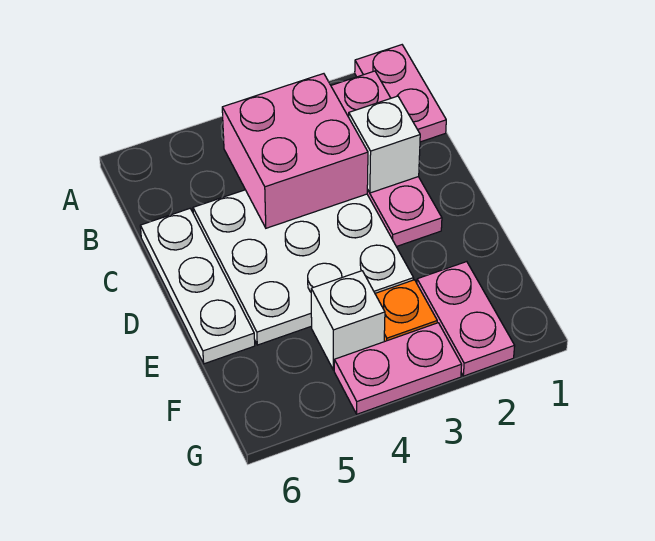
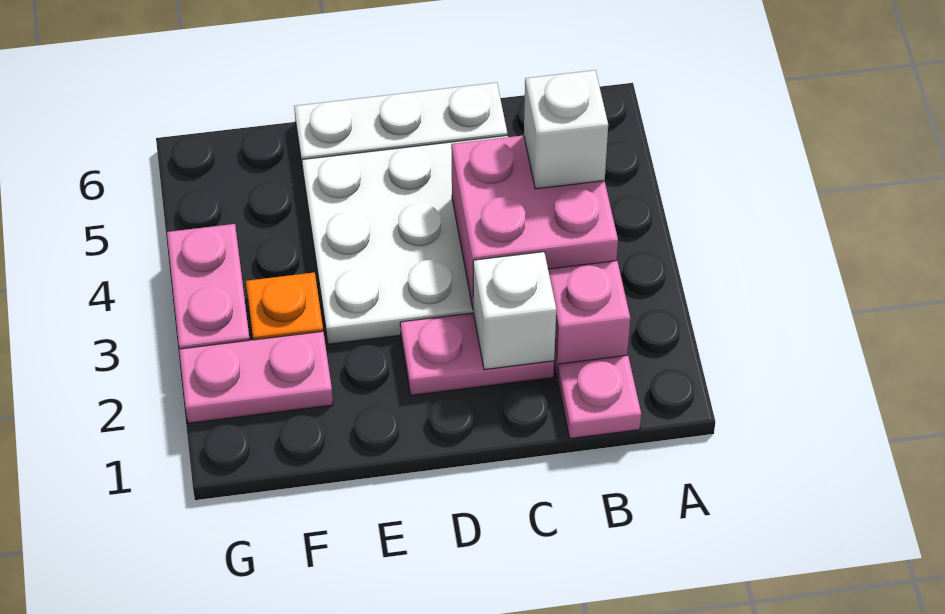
pink plate A1:B1 level 1 -> pink plate B1 level 1
white brick F4 level 1 -> white brick B4 level 3

